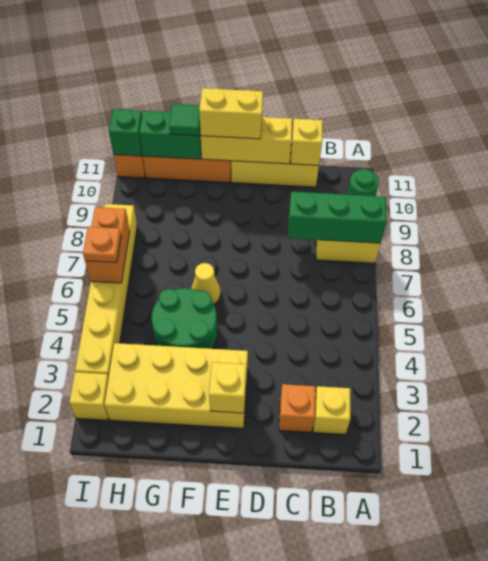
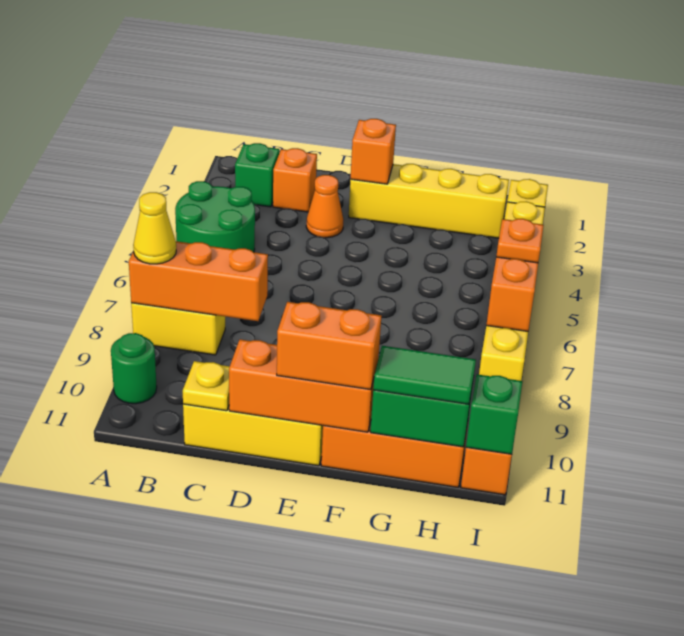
green brick A8:C8 level 2 -> orange brick A8:C8 level 2
yellow brick B2 level 1 -> green brick B2 level 1
yellow brick C11 level 2 -> yellow plate C11 level 2
none -> orange cone D3 level 1
yellow brick D11:F11 level 2 -> orange brick D11:F11 level 2
yellow brick E2:H3 level 1 -> yellow brick E2:H2 level 1
yellow brick E2 level 2 -> orange brick E2 level 2
yellow brick E11:F11 level 3 -> orange brick E11:F11 level 3
green round brick F4:G5 level 1 -> green round brick A4:B5 level 1
yellow cone F6 level 1 -> yellow cone A8 level 3
green tile G11 level 3 -> green tile G11:H11 level 3

